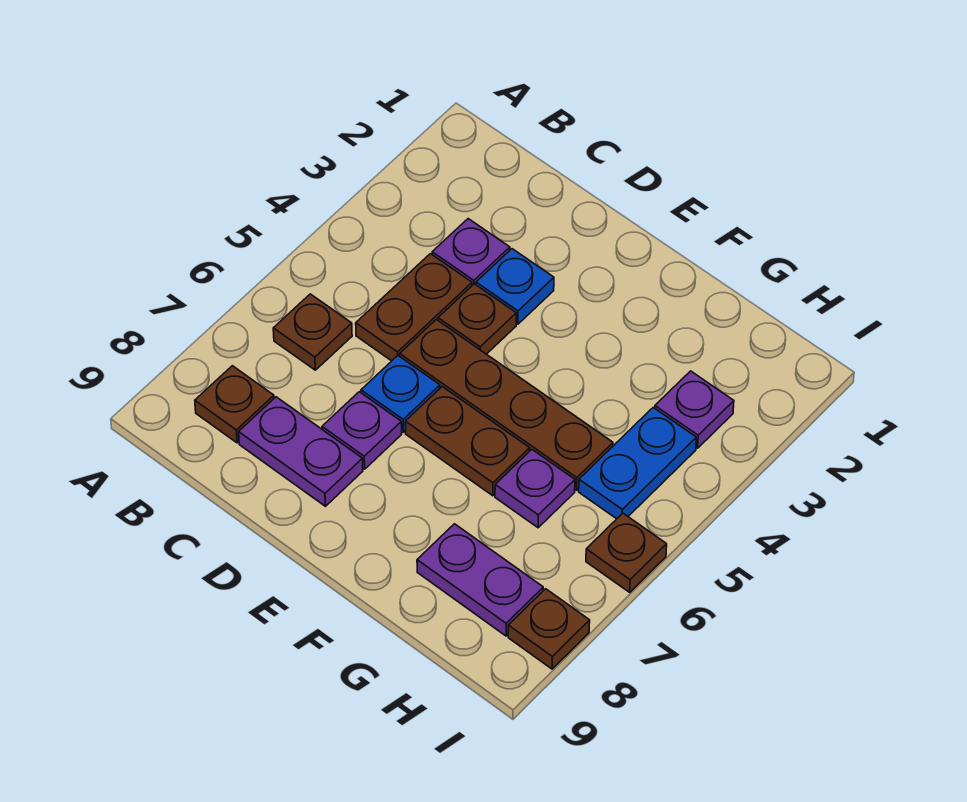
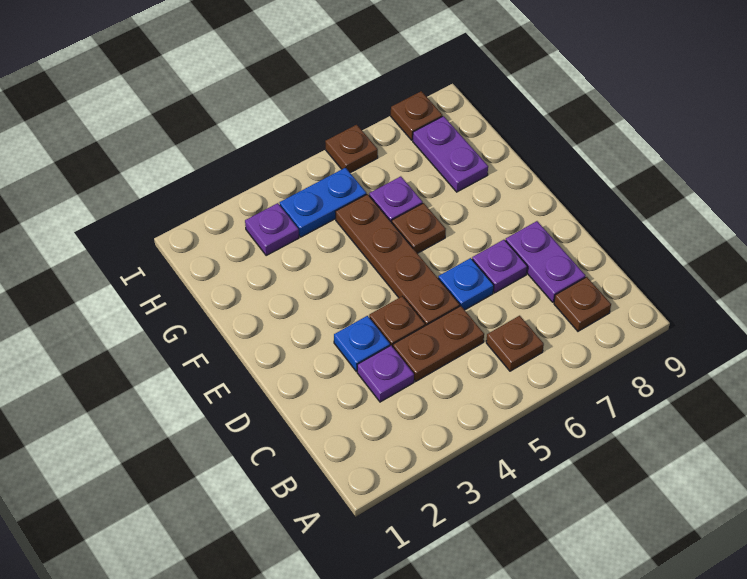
brown plate E6:F6 level 1 -> brown plate F6 level 1

